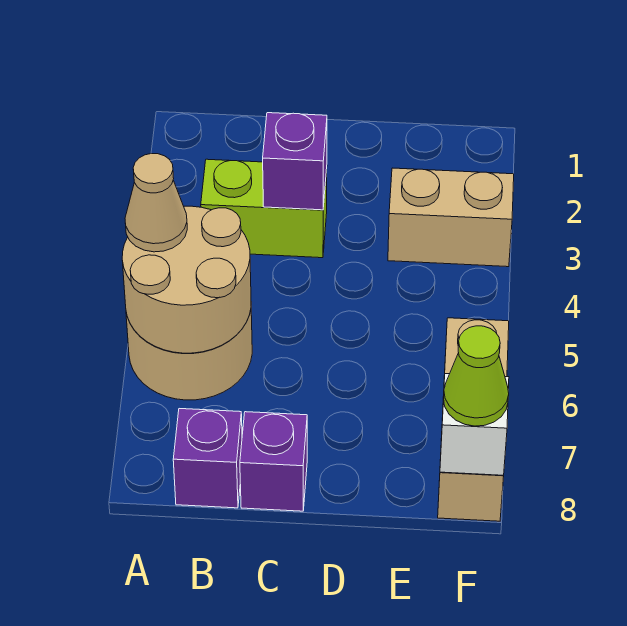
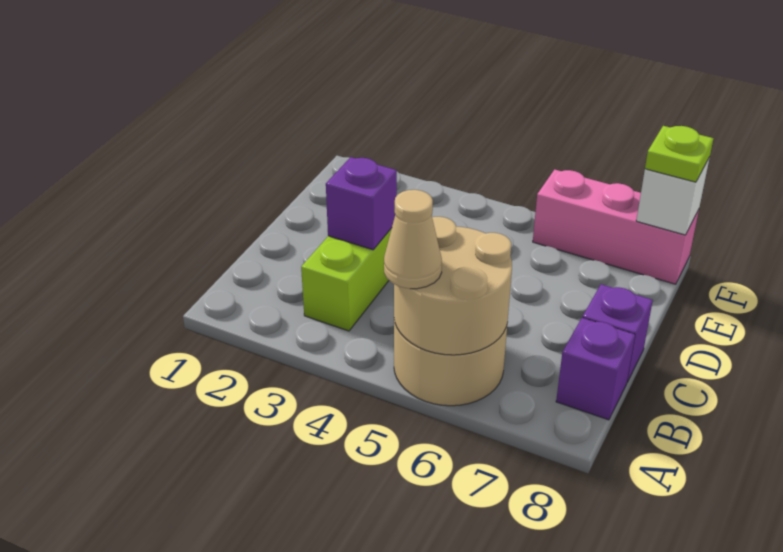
tan brick E3:F3 level 1 -> none
tan brick F6:F8 level 1 -> pink brick F6:F8 level 1
lime cone F8 level 3 -> lime plate F8 level 3

